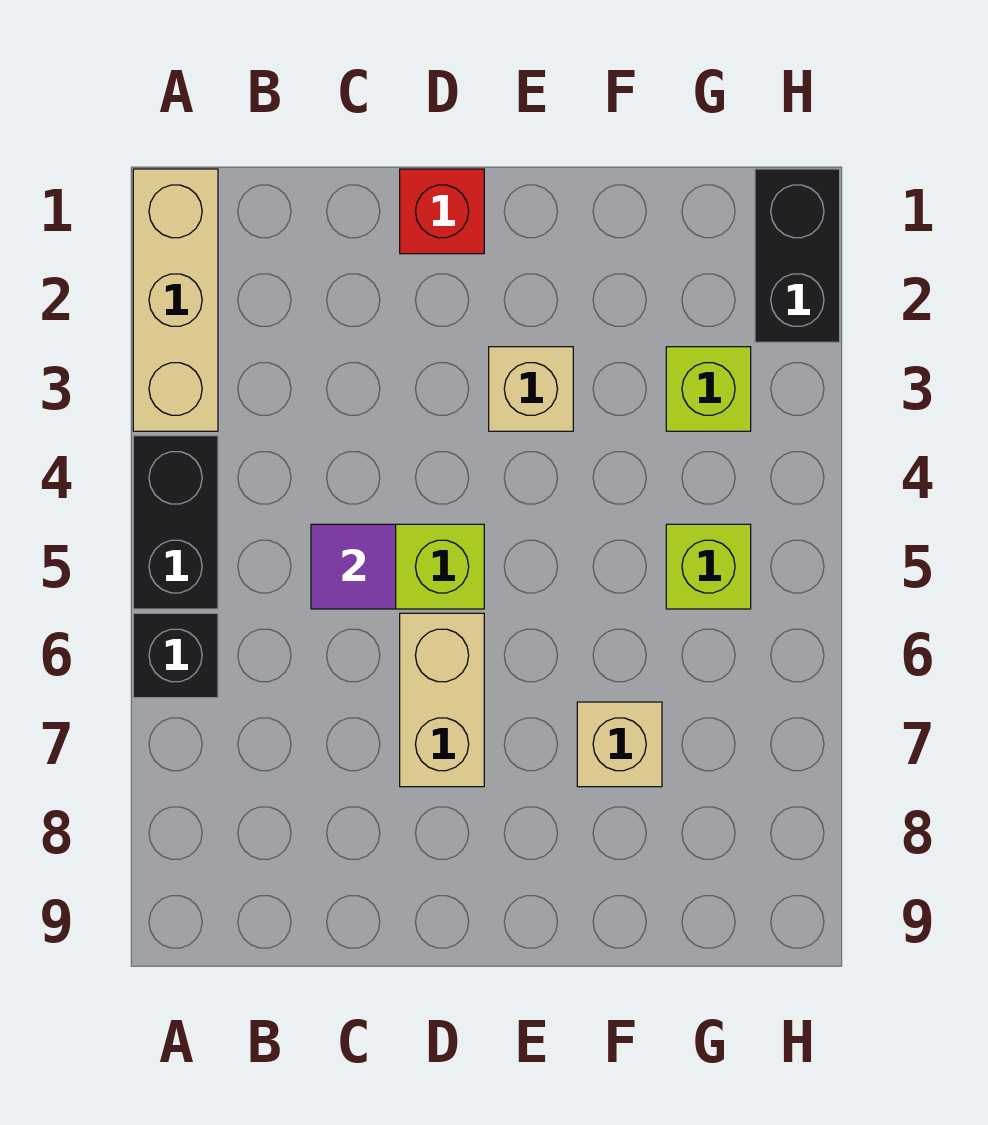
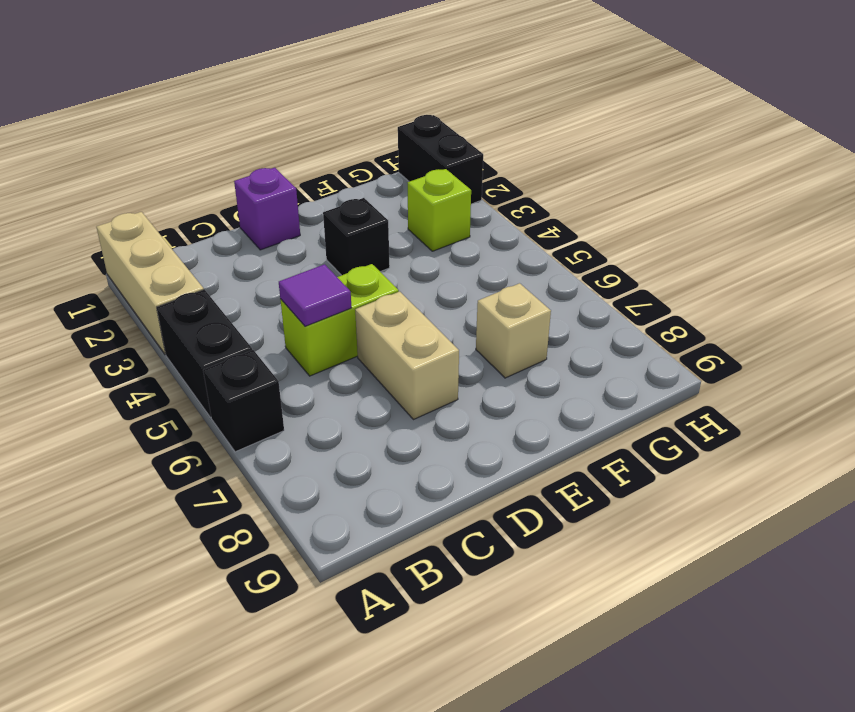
red brick D1 level 1 -> purple brick D1 level 1
tan brick E3 level 1 -> black brick E3 level 1
lime brick G5 level 1 -> none

